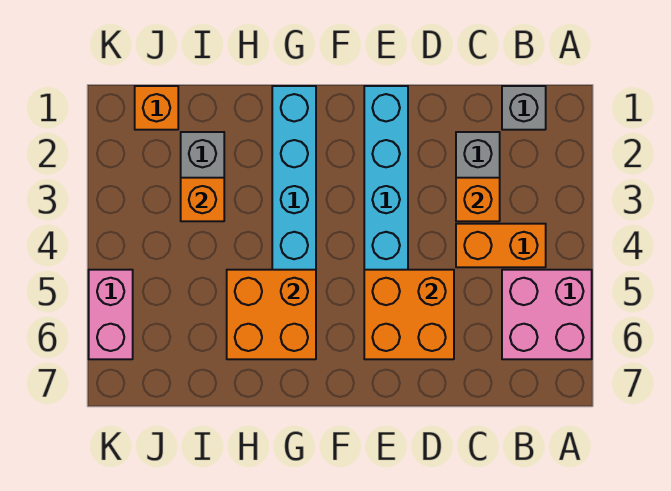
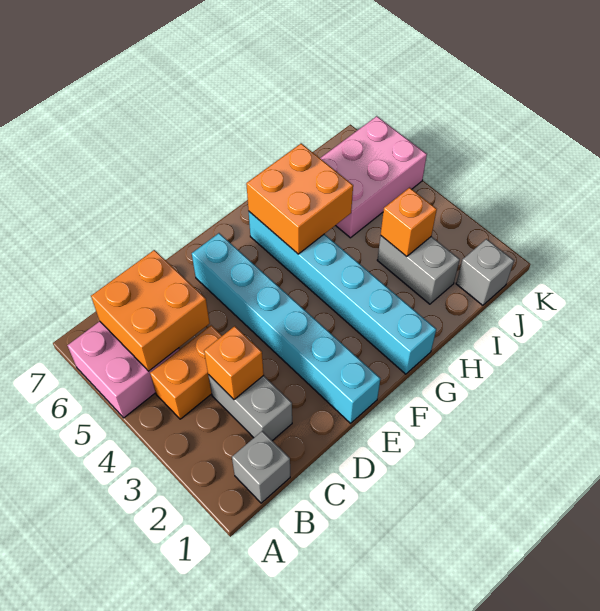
orange brick D5:E6 level 2 -> orange brick B5:C6 level 2
orange brick J1 level 1 -> grey brick J1 level 1
pink brick K5:K6 level 1 -> pink brick I5:K6 level 1

